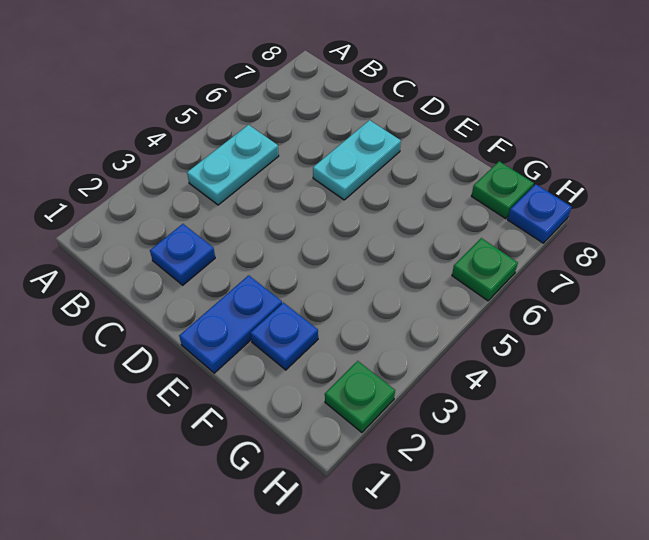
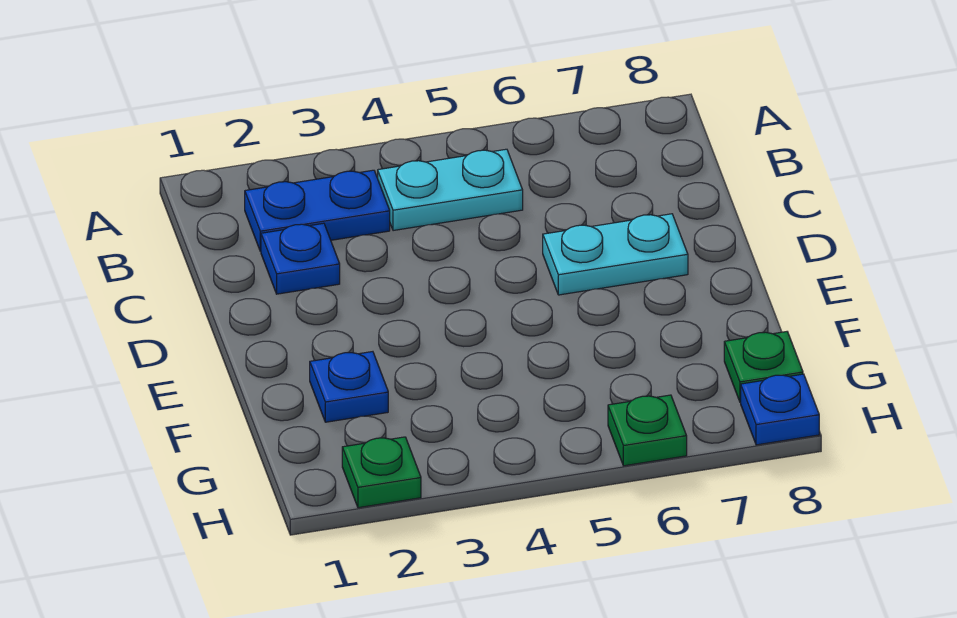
blue plate E1:E2 level 1 -> blue plate B2:B3 level 1

